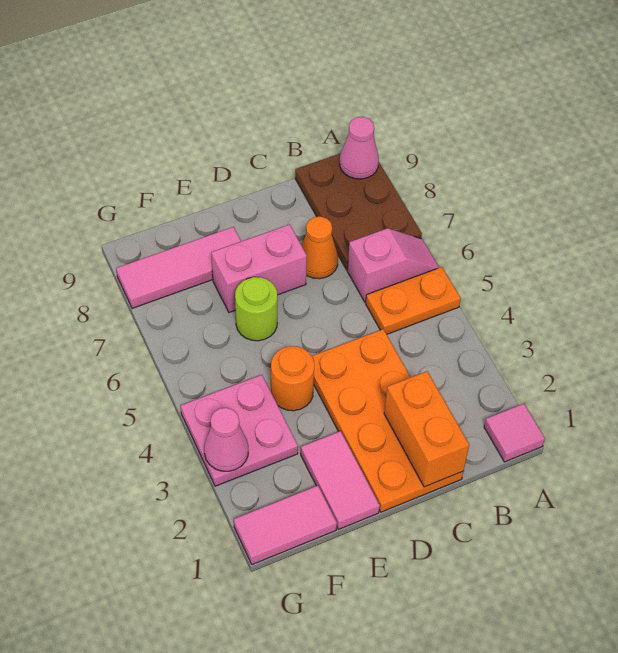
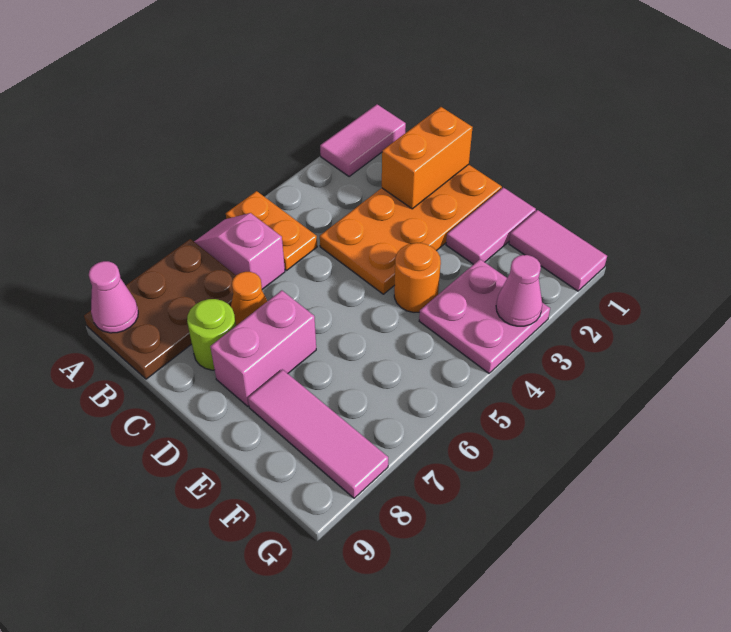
pink tile A1 level 1 -> pink tile A1:A2 level 1
pink brick D7:E7 level 1 -> pink brick D7:D8 level 1
lime round brick E6 level 1 -> lime round brick C8 level 1

